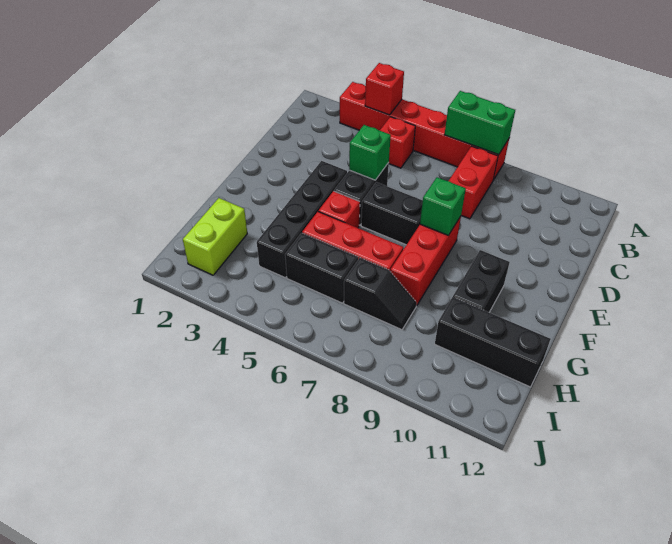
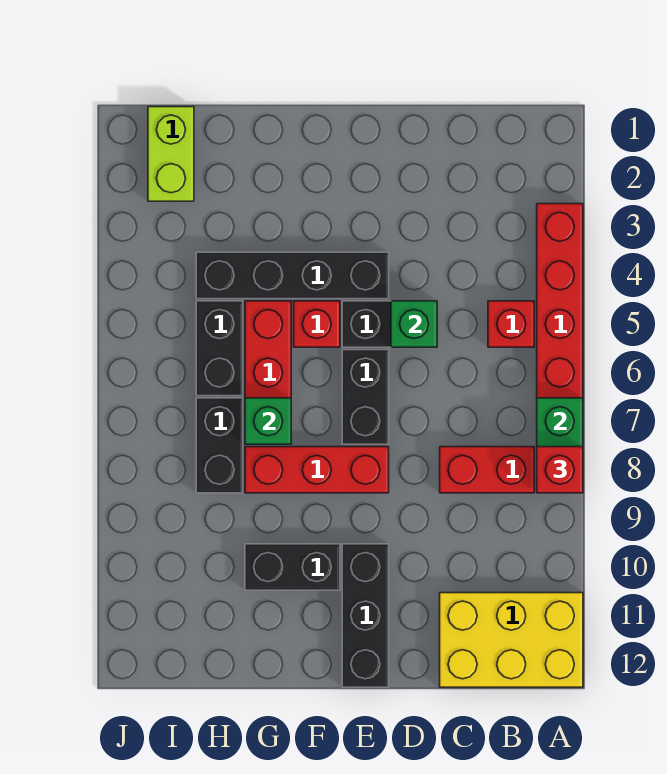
red brick A4 level 2 -> red brick A8 level 3
none -> yellow brick A11:C12 level 1
green brick E8 level 2 -> green brick G7 level 2
lime brick H2:I2 level 1 -> lime brick I1:I2 level 1
black slope H7:H8 level 1 top 7 -> black brick H7:H8 level 1
black brick H10:H12 level 1 -> black brick E10:E12 level 1

